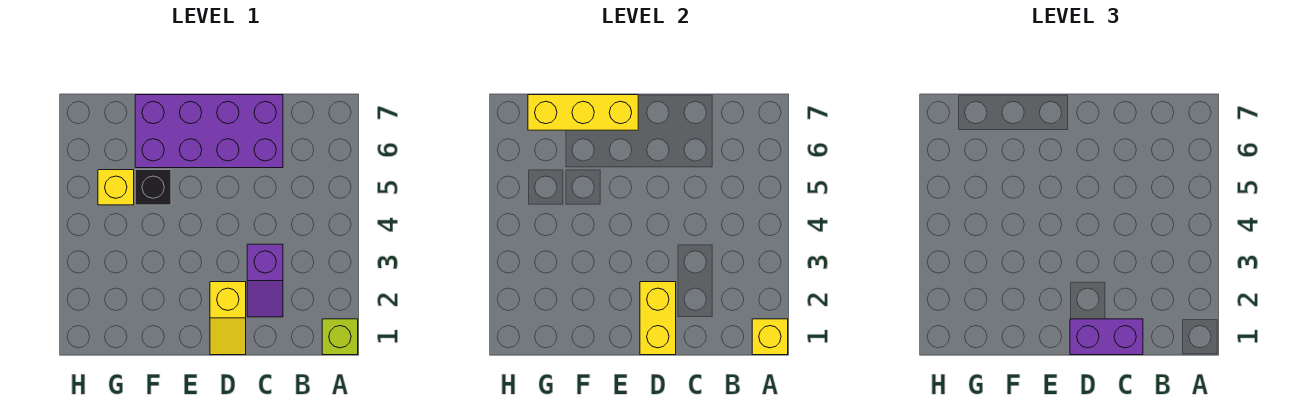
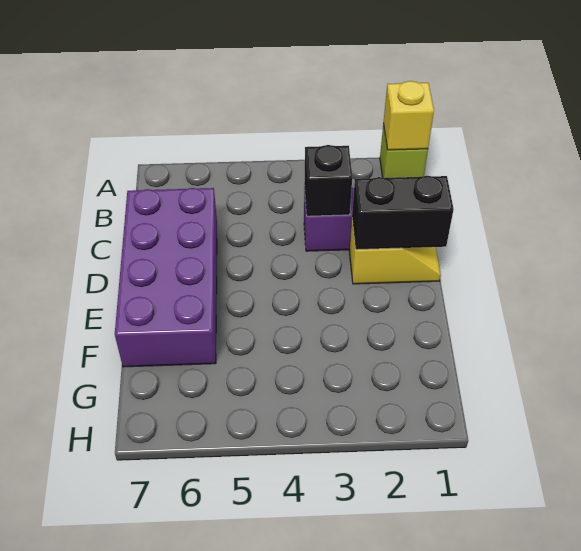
purple brick C1:D1 level 3 -> none
yellow brick D1:D2 level 2 -> black brick D1:D2 level 2
yellow brick E7:G7 level 2 -> none
black brick F5 level 1 -> black brick C3 level 2
yellow brick G5 level 1 -> none

